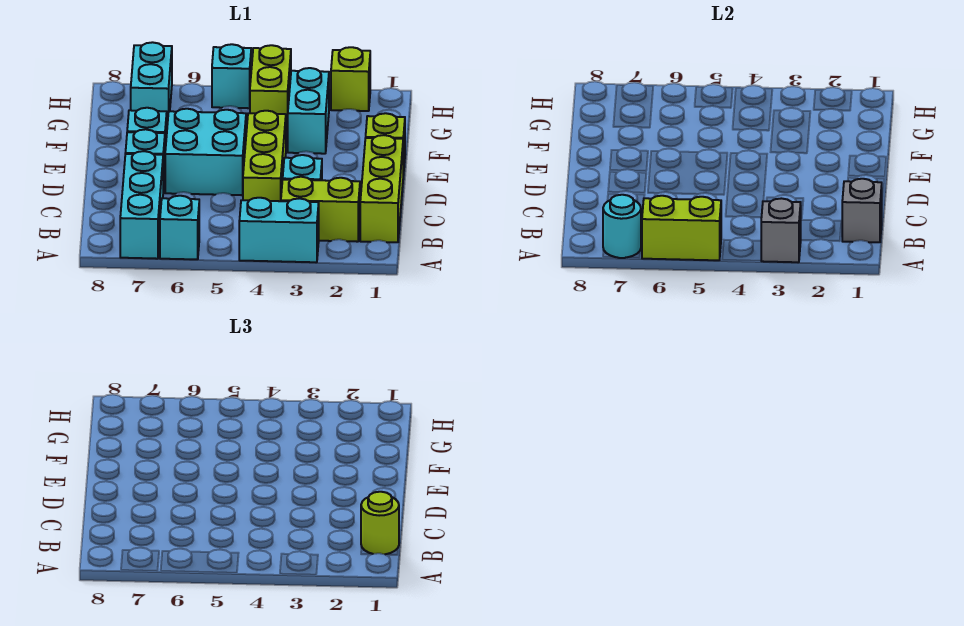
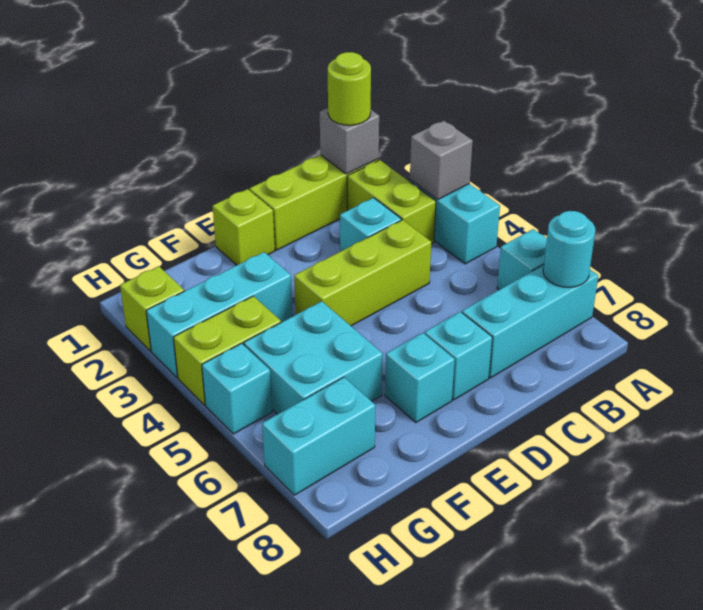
lime brick A5:A6 level 2 -> none
cyan brick D5:E6 level 1 -> cyan brick F5:G6 level 1
cyan brick F3:G3 level 1 -> cyan brick F3:H3 level 1

